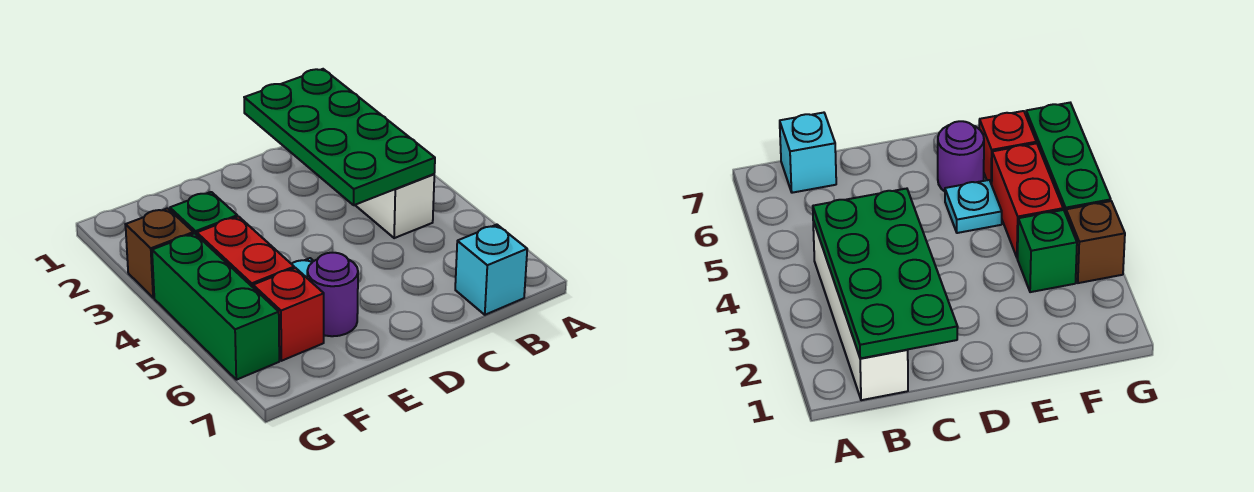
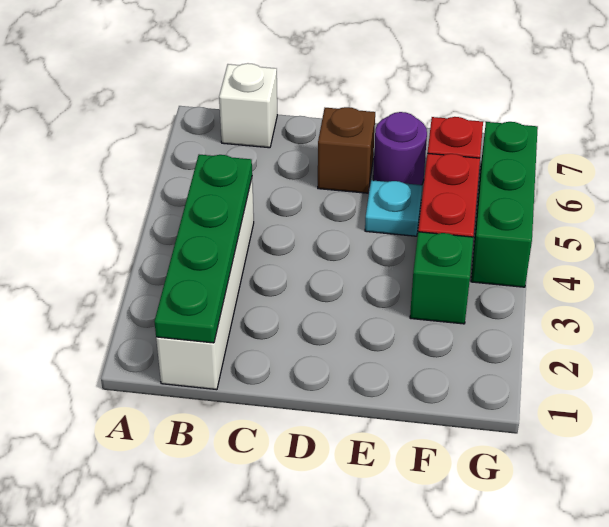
green plate B1:C4 level 2 -> green plate B1:B4 level 2
cyan brick B7 level 1 -> white brick B7 level 1
brown brick G3 level 1 -> brown brick D6 level 1

